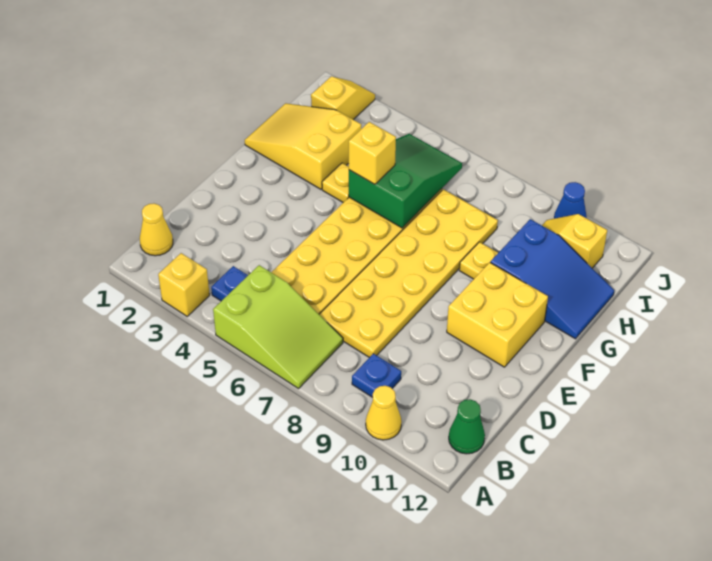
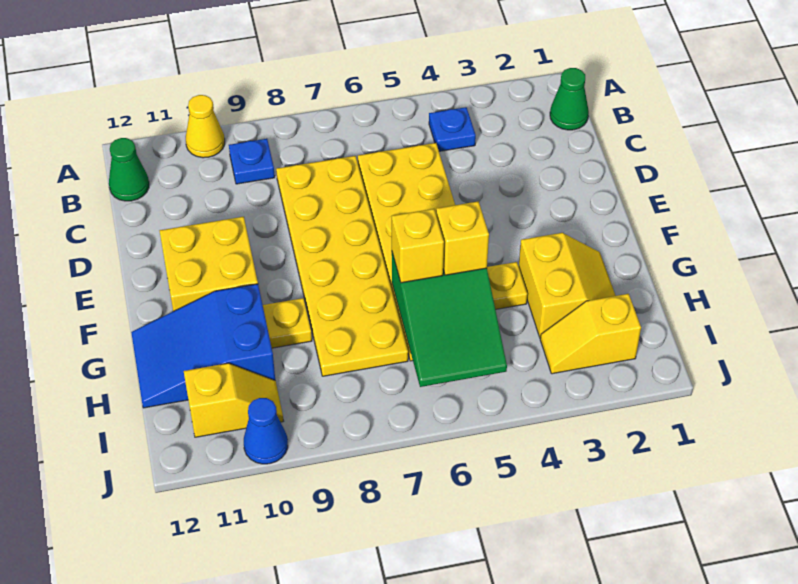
yellow brick A3 level 1 -> yellow brick G6 level 3
lime slope A5:B7 level 1 top 5 -> none
yellow cone B1 level 1 -> green cone B1 level 1
yellow slope G1:H3 level 1 top 3 -> yellow slope G2:H3 level 1 top 3
yellow slope I2:J2 level 1 top I -> yellow slope I2:I3 level 1 top 2

